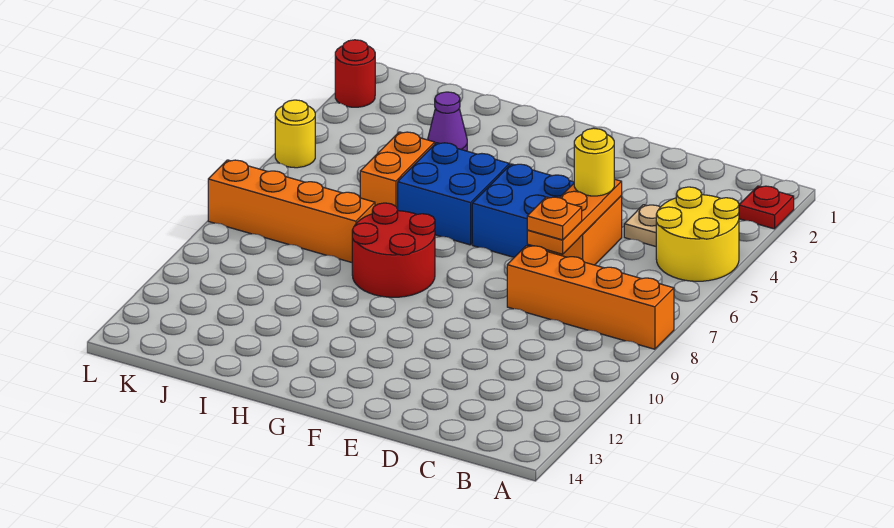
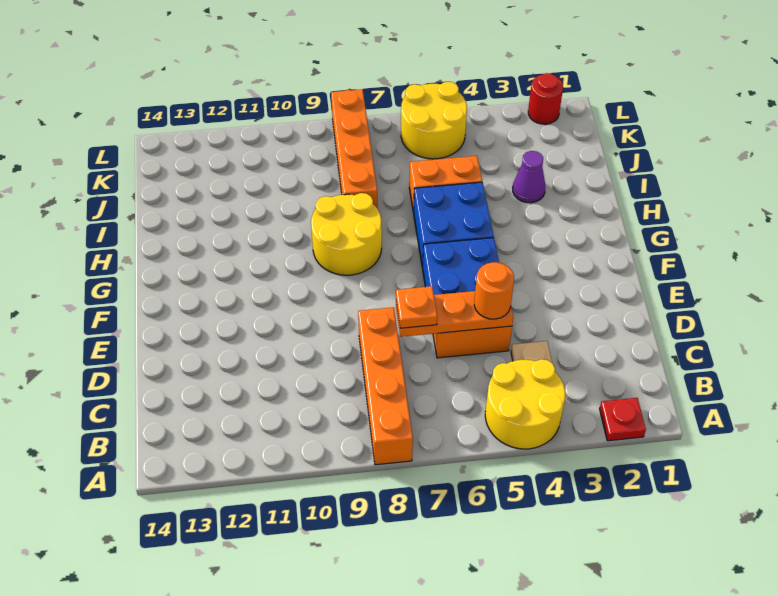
yellow round brick D5 level 3 -> orange round brick D5 level 3
red round brick G8:H9 level 1 -> yellow round brick G8:H9 level 1
yellow round brick L5 level 1 -> yellow round brick K5:L6 level 1

